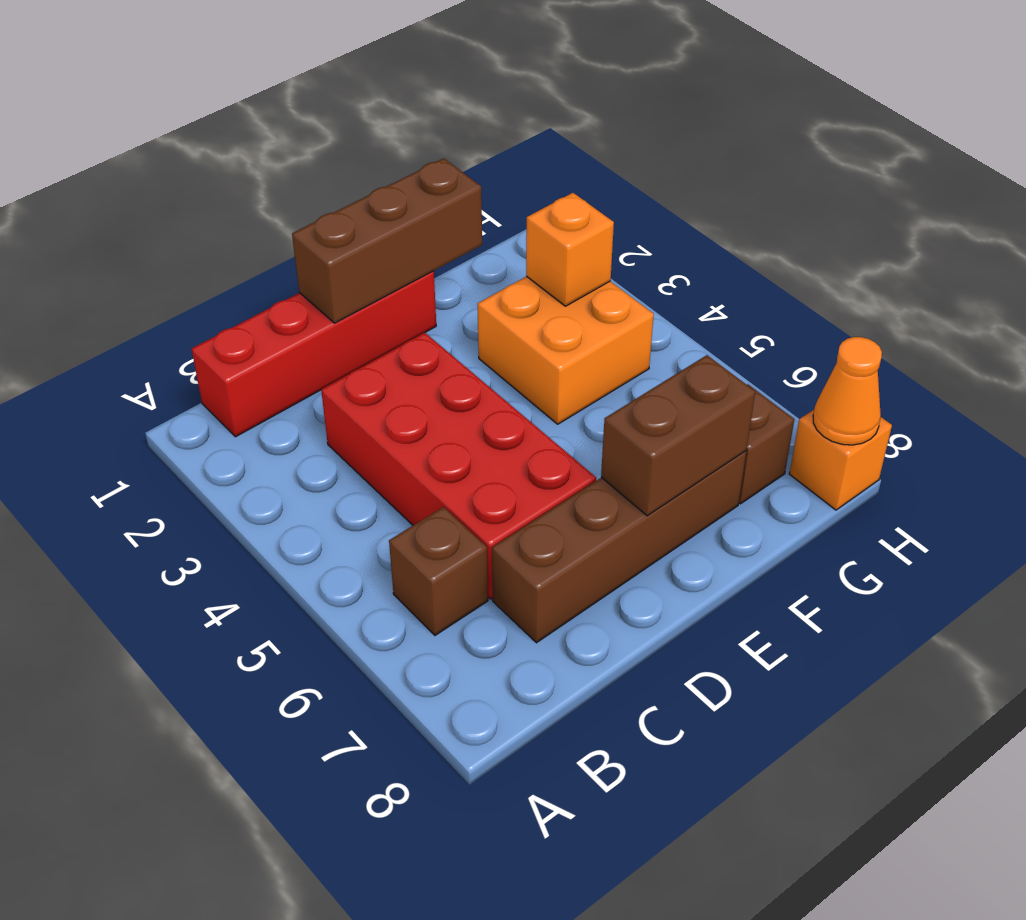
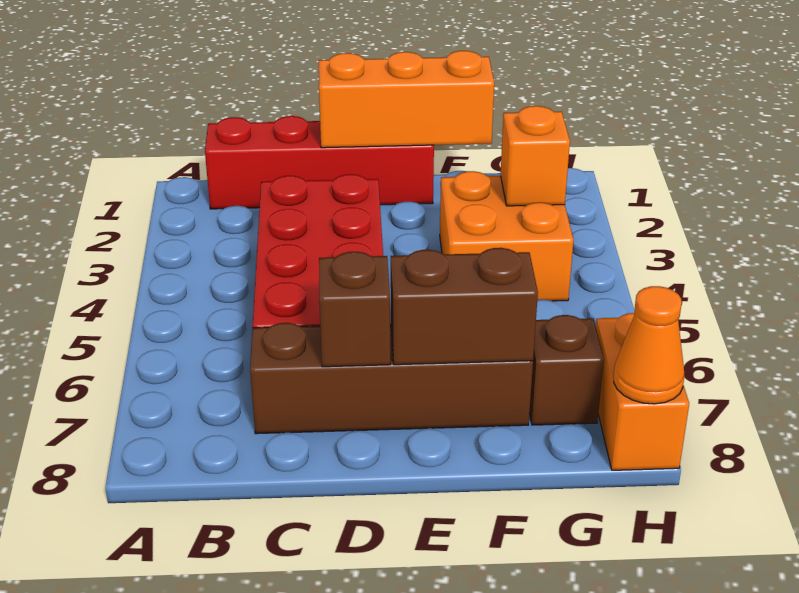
brown brick B6 level 1 -> brown brick D7 level 2
brown brick D1:F1 level 2 -> orange brick D1:F1 level 2
orange brick H8 level 1 -> orange brick H7:H8 level 1

